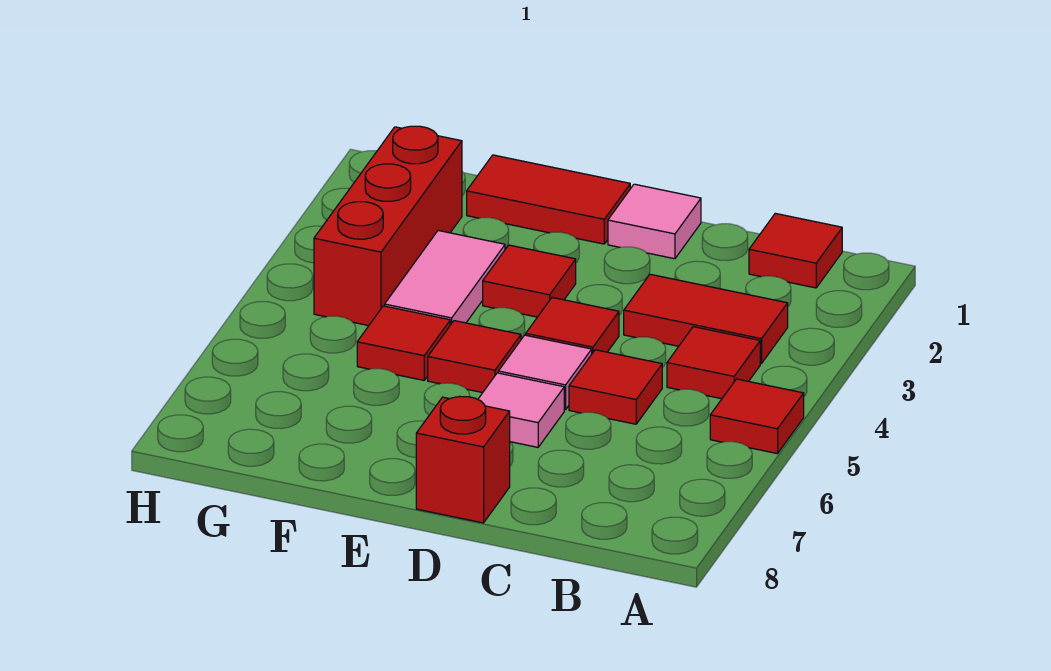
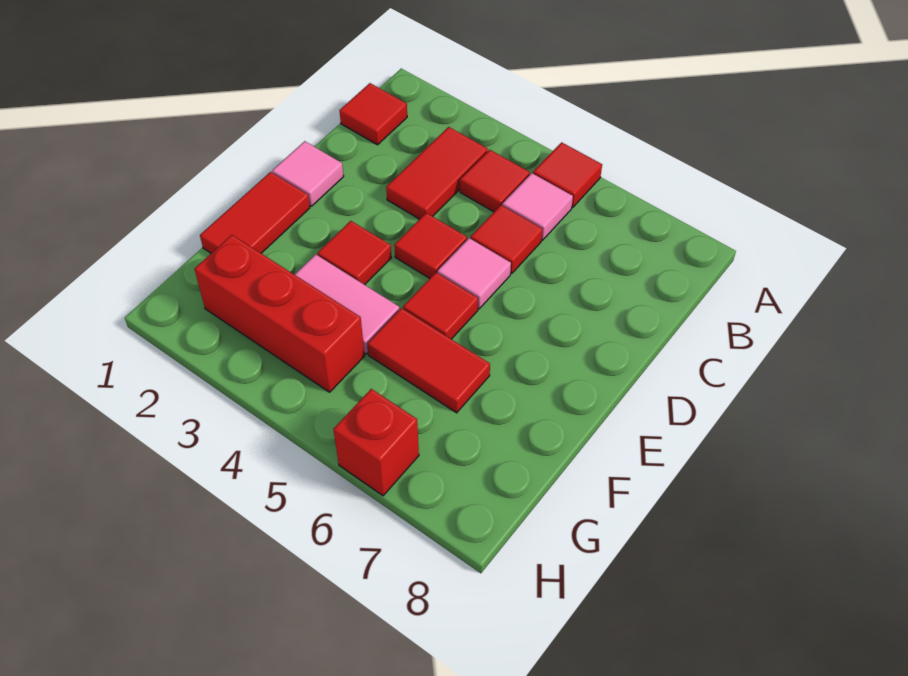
pink tile D6 level 1 -> pink tile B5 level 1
red brick D8 level 1 -> red brick H6 level 1
red tile F5 level 1 -> red tile F5:F6 level 1

